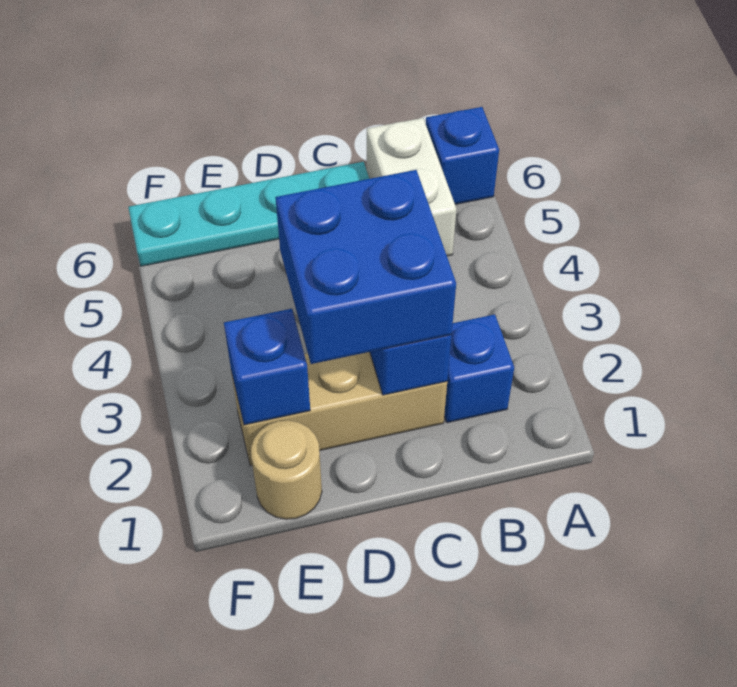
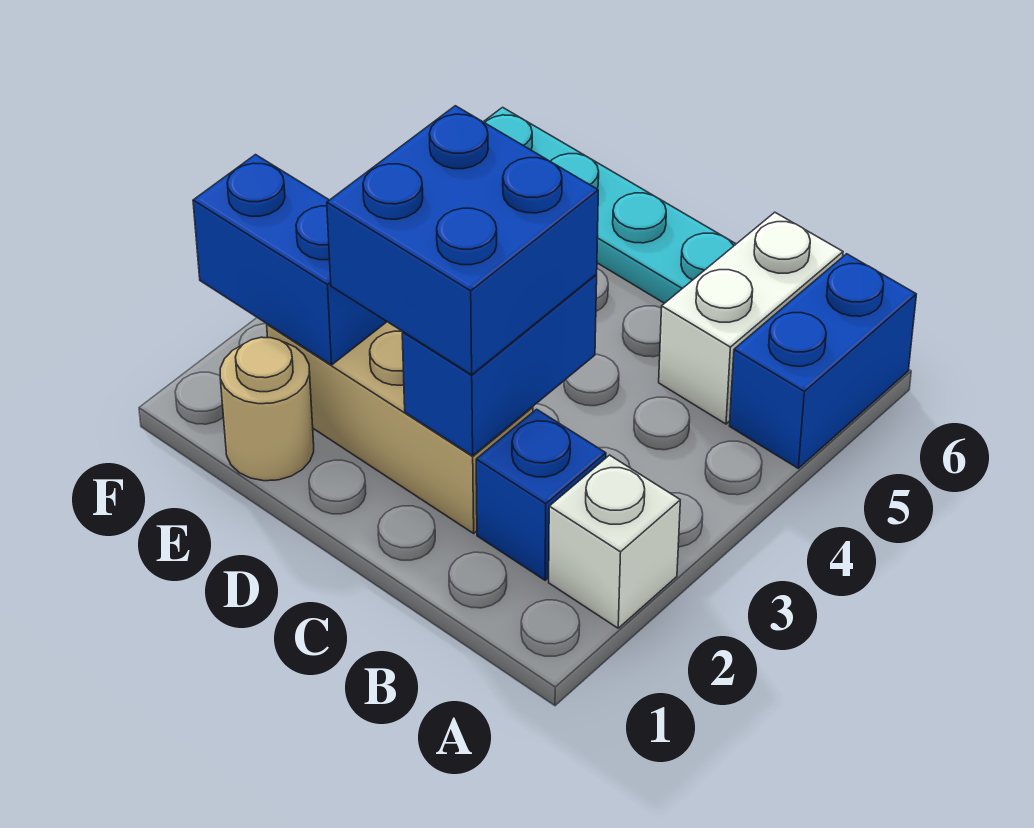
none -> white brick A2 level 1
blue brick A6 level 1 -> blue brick A5:A6 level 1
blue brick E2 level 2 -> blue brick E2:F2 level 2

